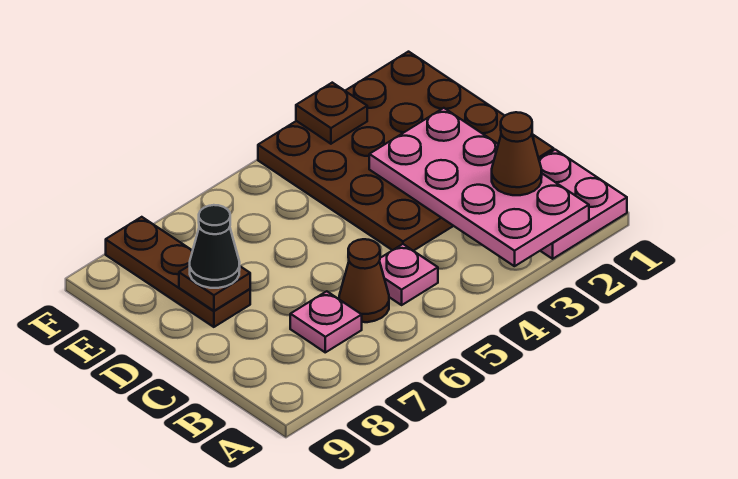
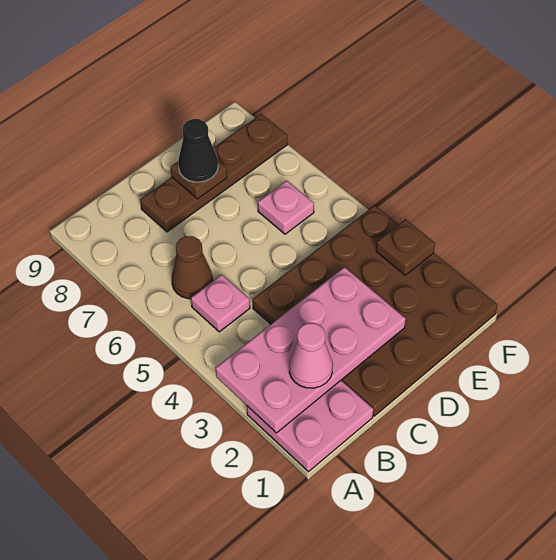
brown cone B2 level 3 -> pink cone B2 level 3
pink plate B7 level 1 -> pink plate E6 level 1
brown plate D8:F8 level 1 -> brown plate C8:F8 level 1

